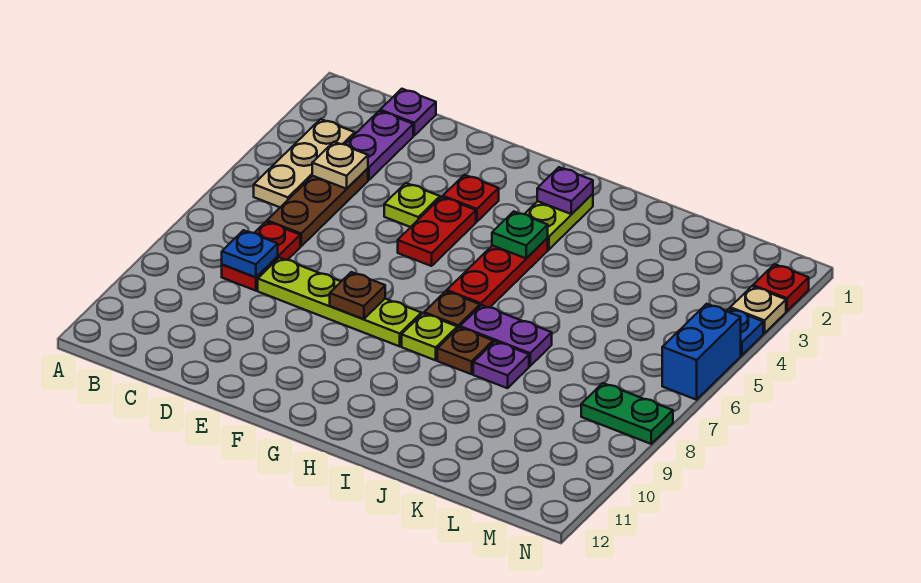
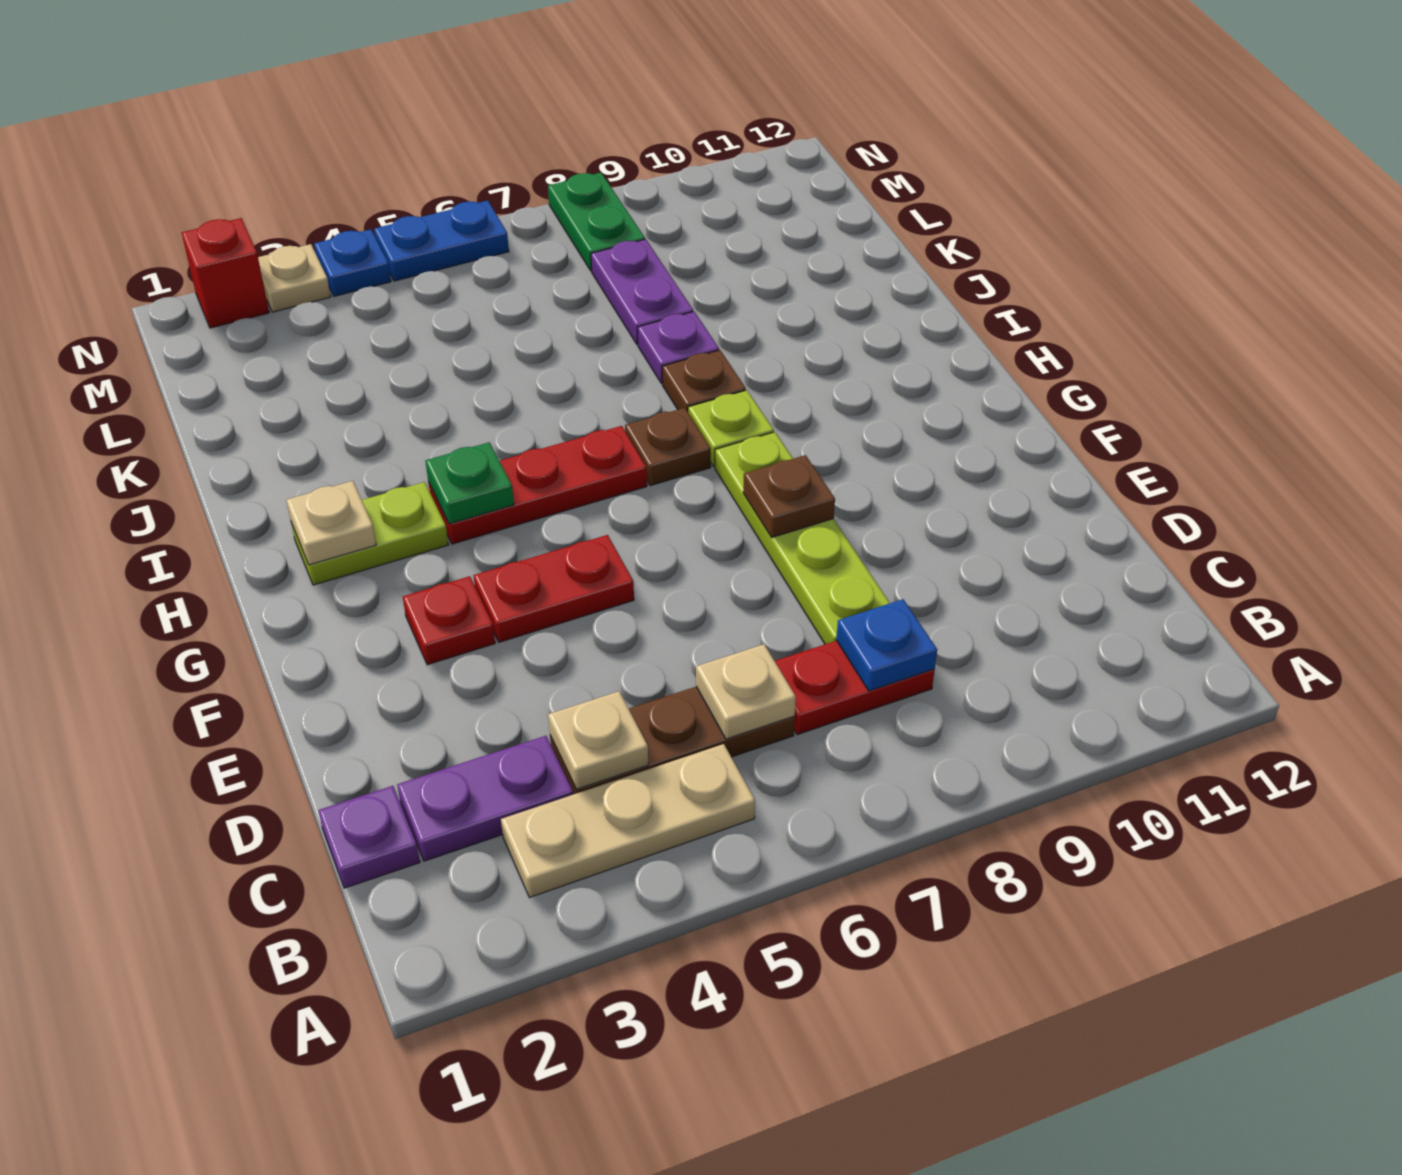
none -> tan plate C6 level 2
lime plate E4 level 1 -> none
purple plate H2 level 2 -> tan plate H2 level 2
purple plate I7:J7 level 1 -> purple plate K8:L8 level 1
red plate N2 level 1 -> red brick N2 level 1
blue brick N5:N6 level 1 -> blue plate N5:N6 level 1

